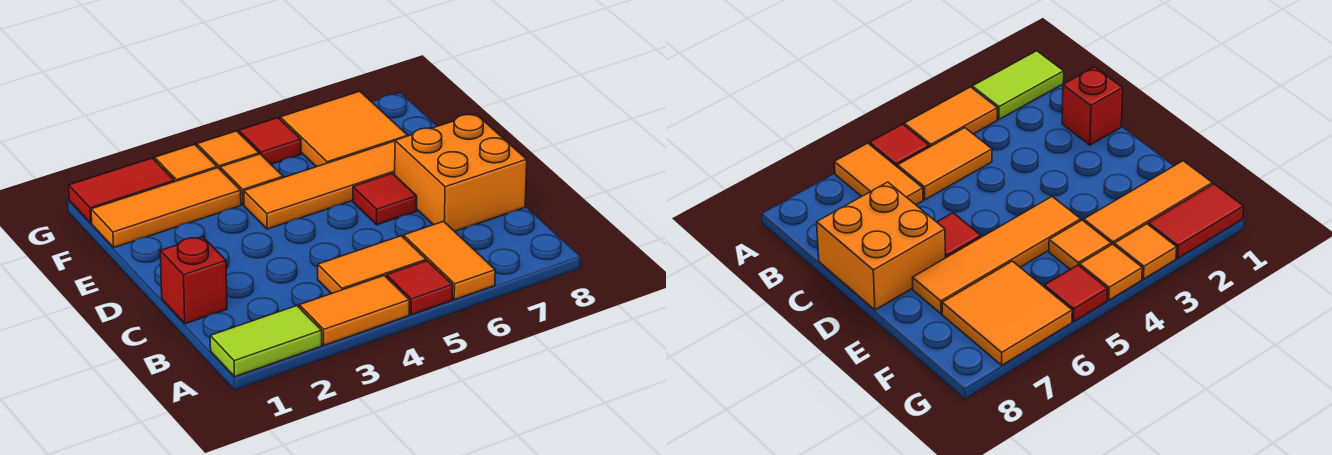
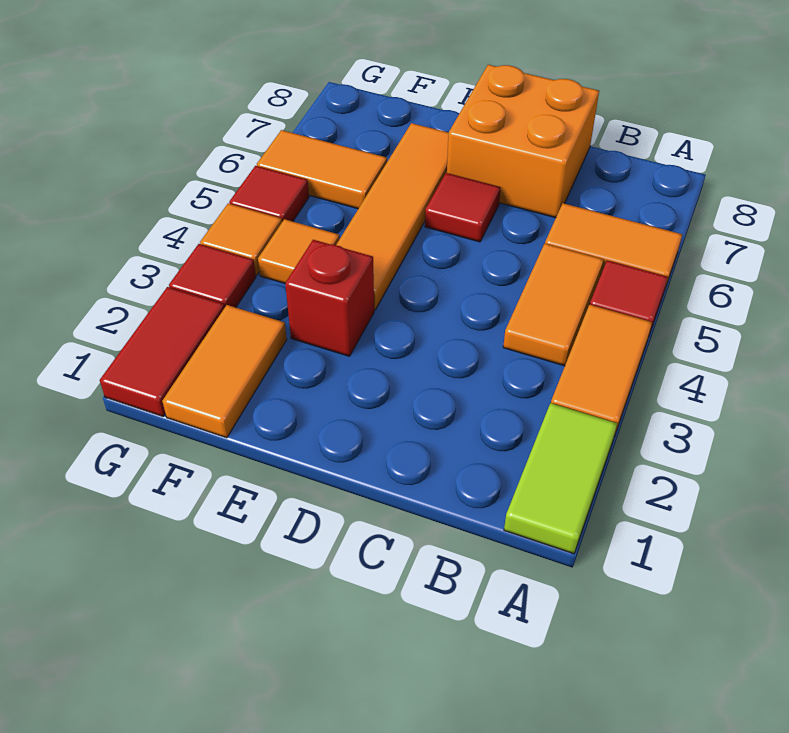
red brick C1 level 1 -> red brick E3 level 1
orange tile F1:F3 level 1 -> orange tile F1:F2 level 1
orange tile F6:G7 level 1 -> orange tile F6:G6 level 1
orange tile G3 level 1 -> red tile G3 level 1

